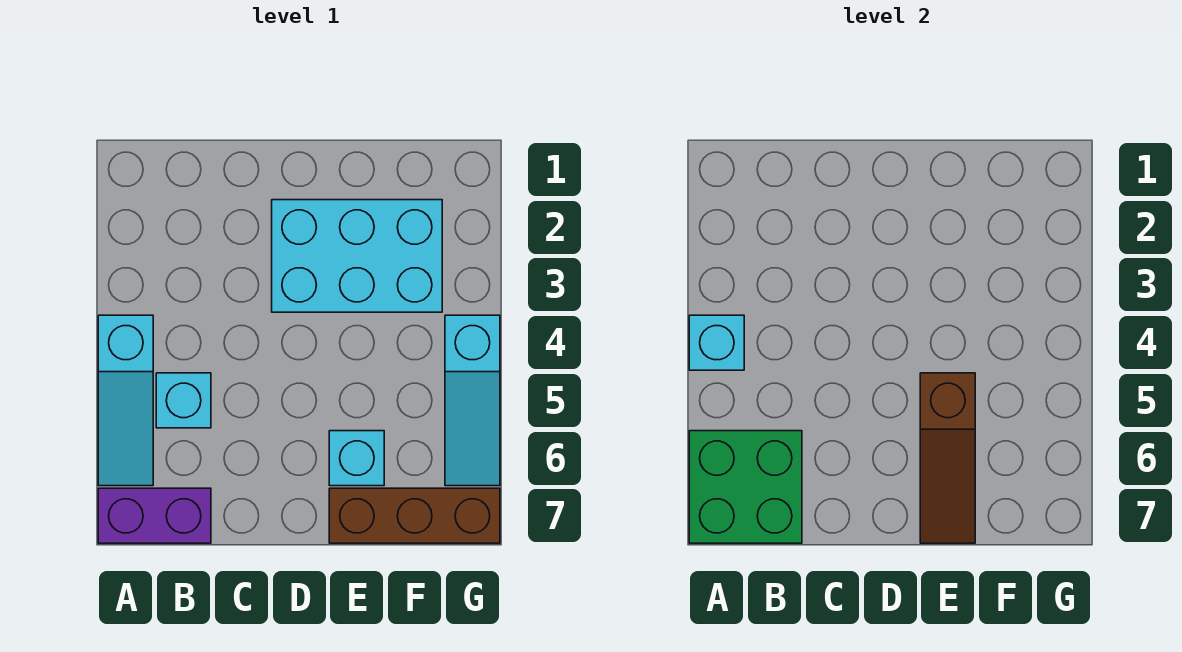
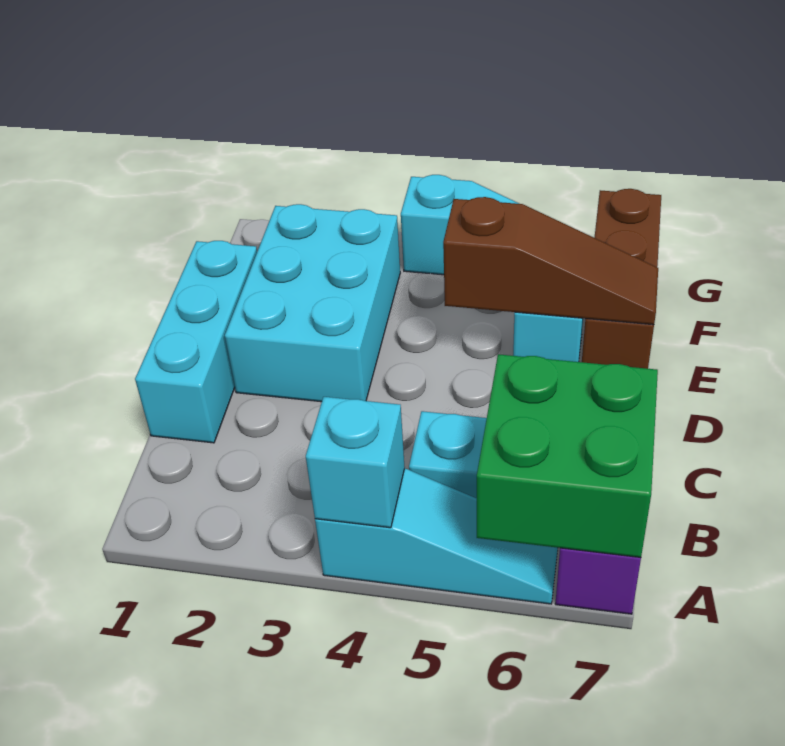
none -> cyan brick C1:E1 level 1

